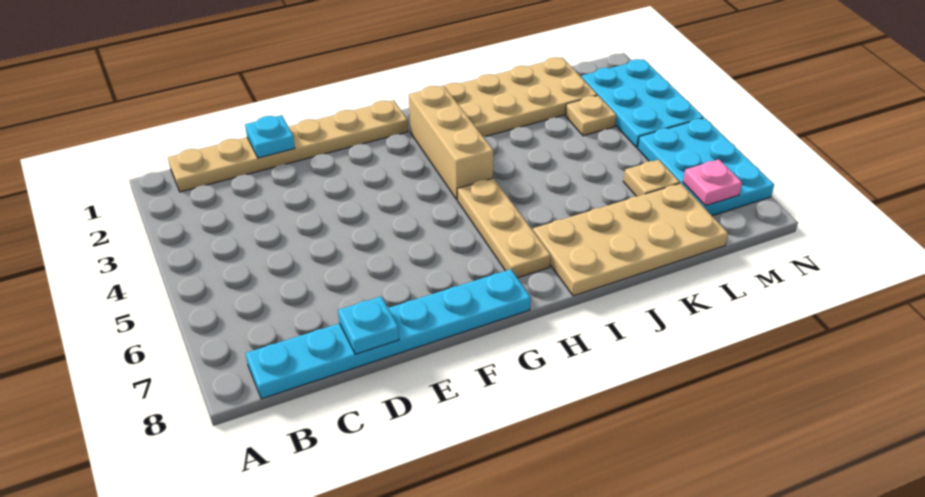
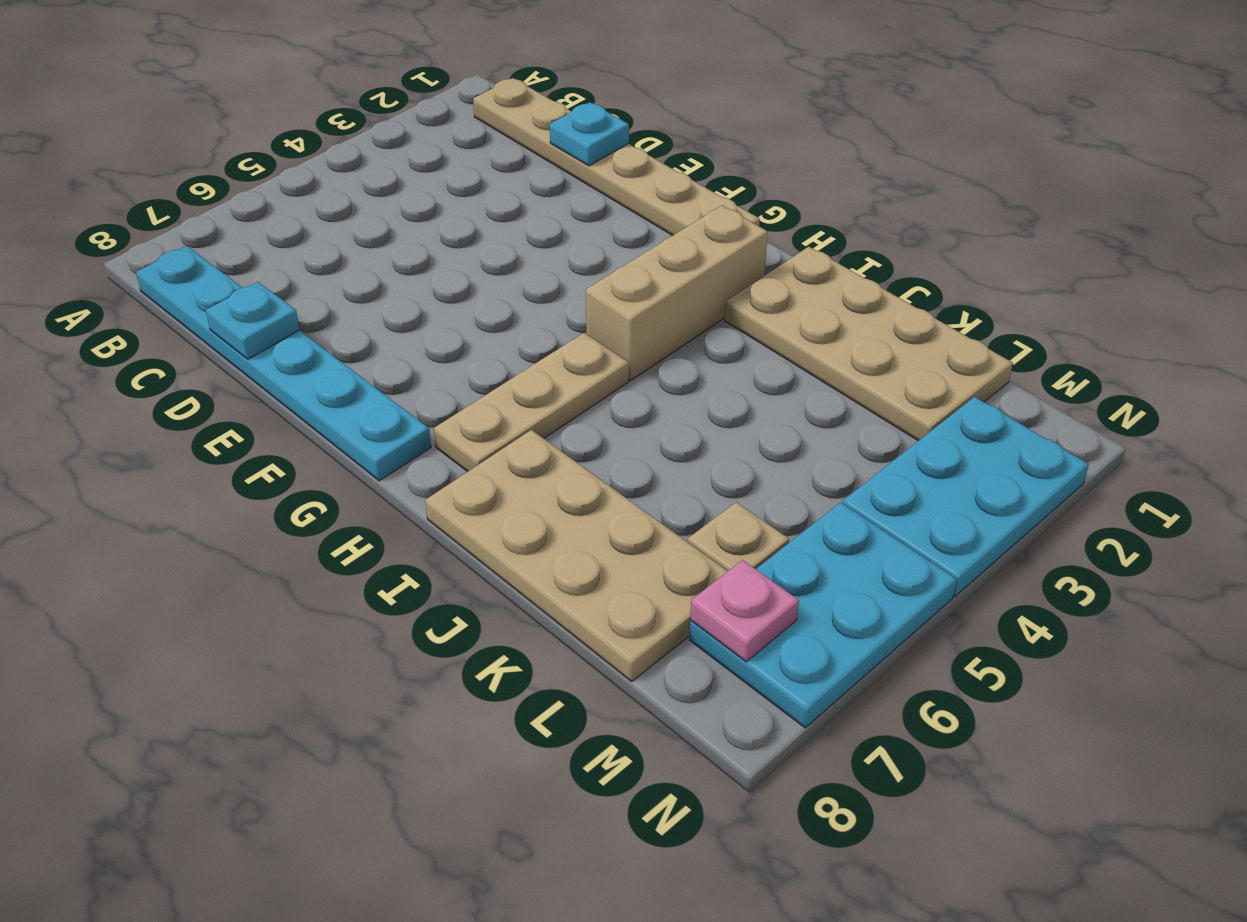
tan plate L3 level 1 -> none

